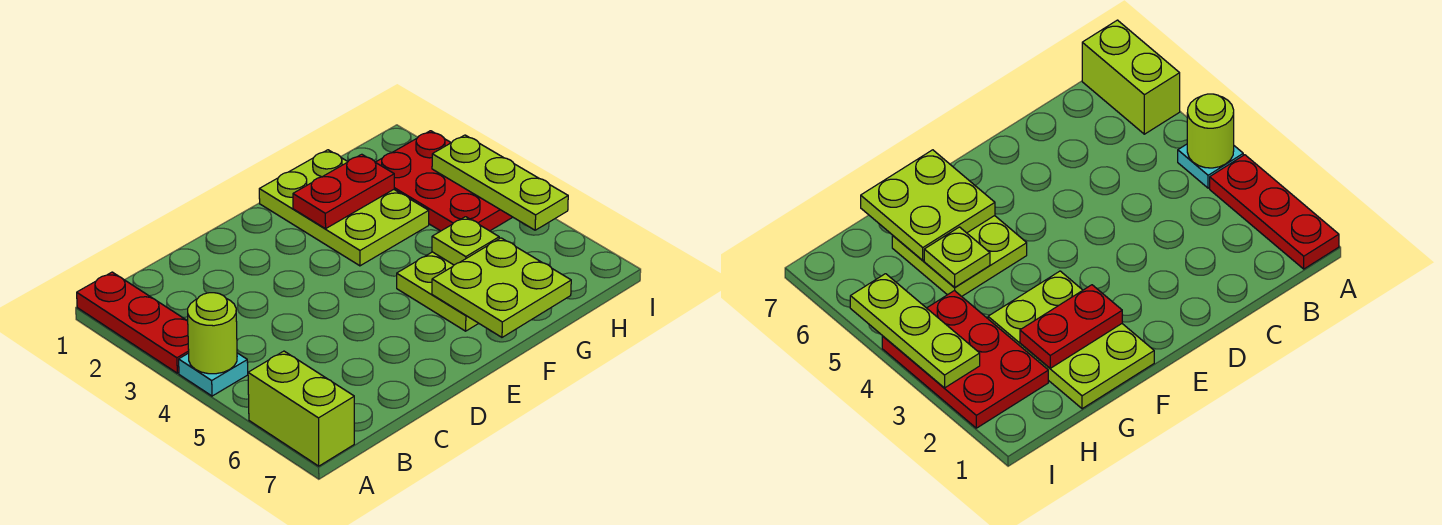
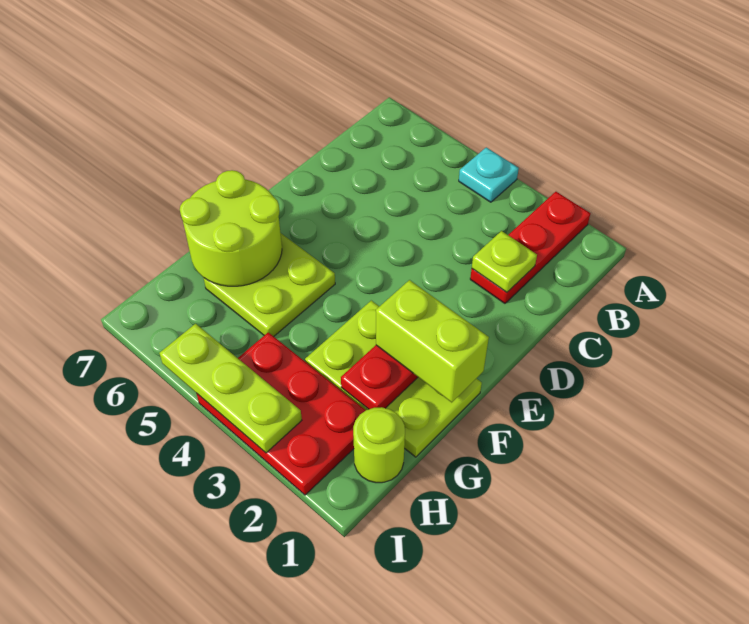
red plate A1:A3 level 1 -> red plate A2:C2 level 1
lime round brick A4 level 2 -> lime round brick H1 level 1
lime brick A6:A7 level 1 -> lime brick F1:F2 level 3
lime plate F6:G7 level 2 -> lime round brick F6:G7 level 2
lime plate G5 level 2 -> lime plate C2 level 2

